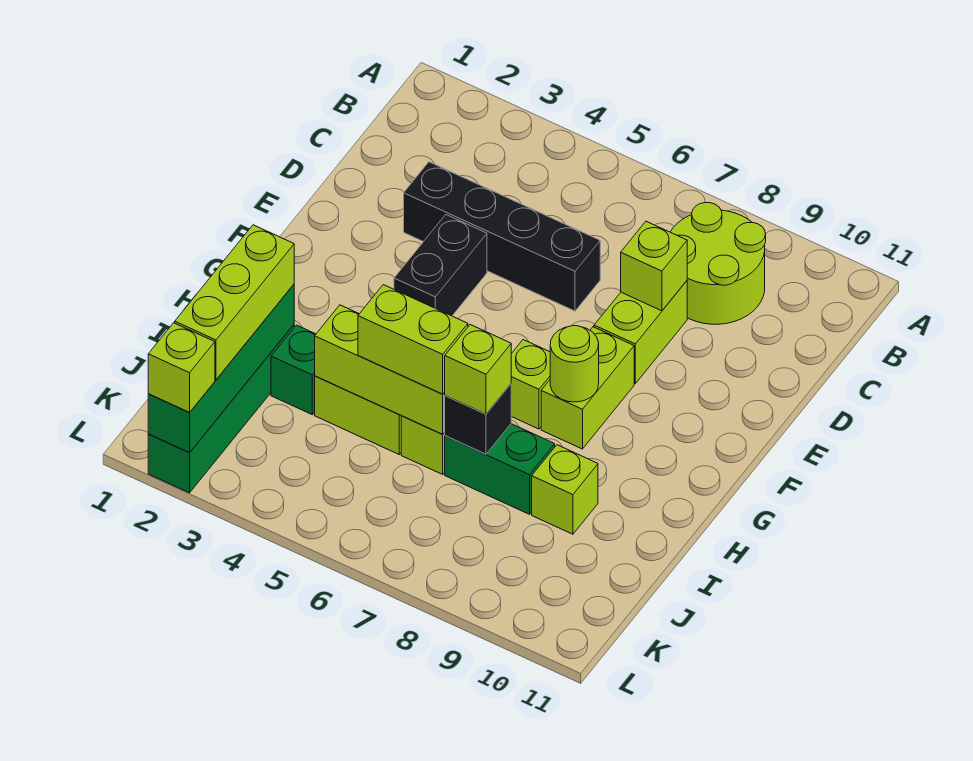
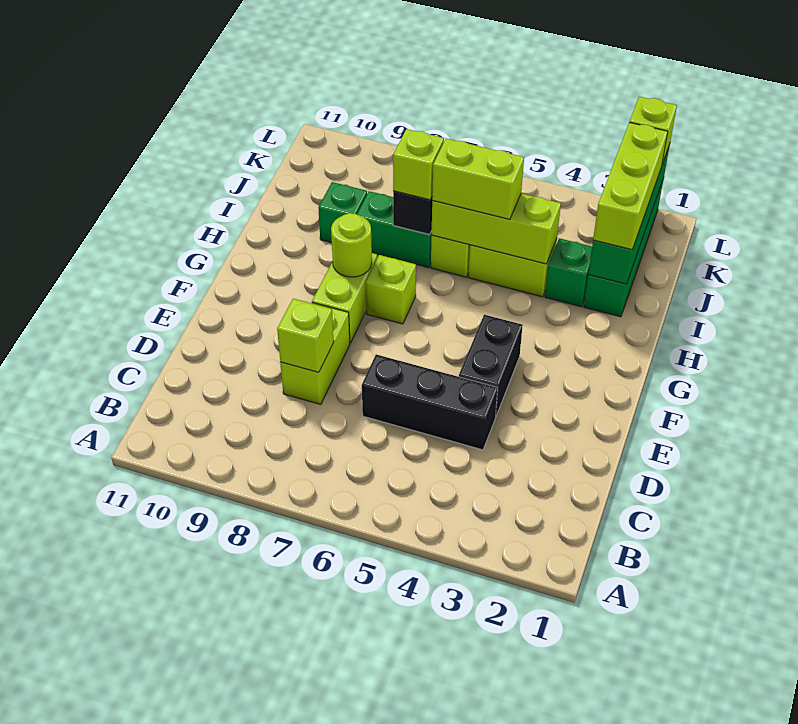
lime round brick B8:C9 level 1 -> none
black brick D3:D6 level 1 -> black brick D4:D6 level 1
lime brick I9 level 1 -> green brick I9 level 1

